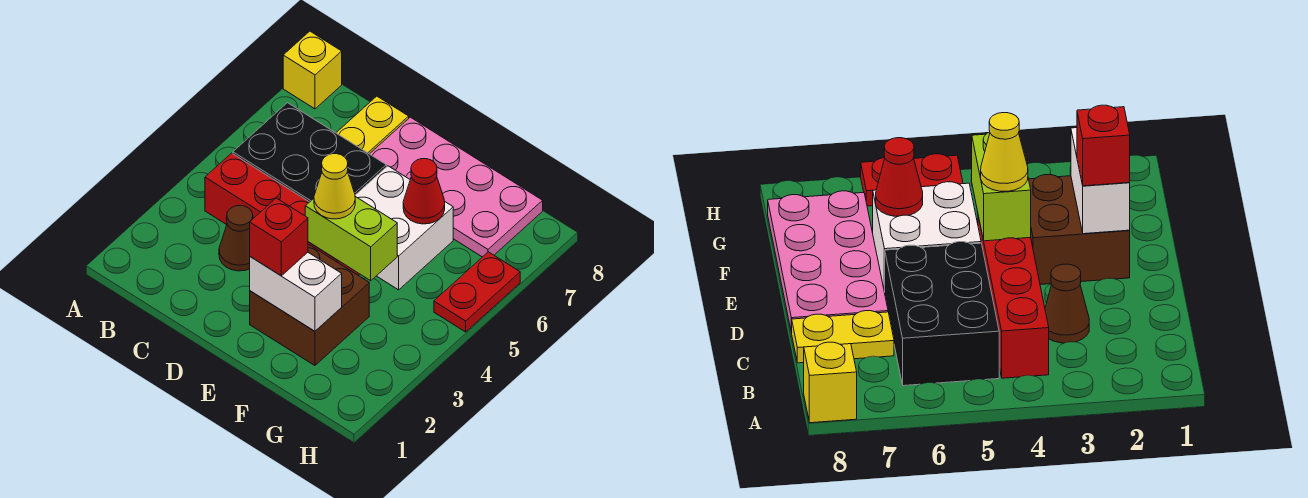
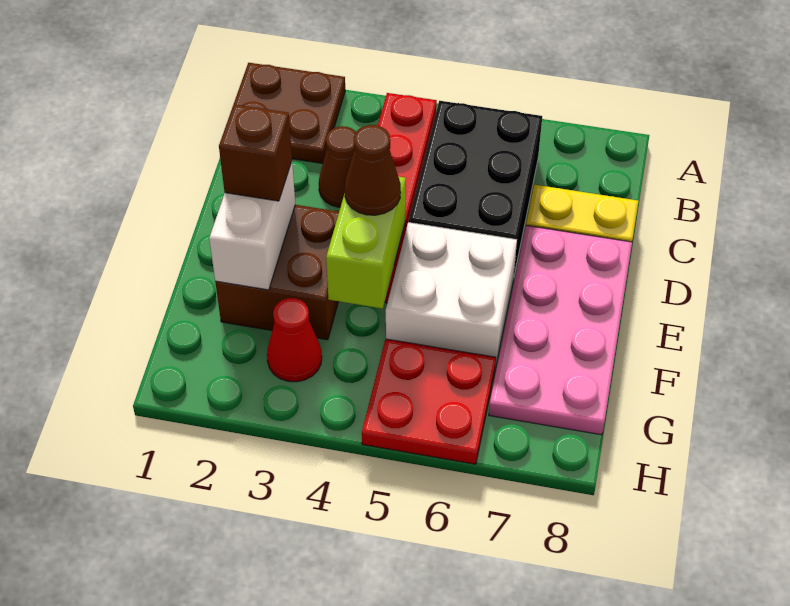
none -> brown plate A1:B2 level 1
yellow brick A8 level 1 -> none
red brick E2 level 3 -> brown brick E2 level 3
yellow cone E4 level 3 -> brown cone E4 level 3
red cone F6 level 2 -> red cone G3 level 1
red plate H5:H6 level 1 -> red plate G5:H6 level 1

